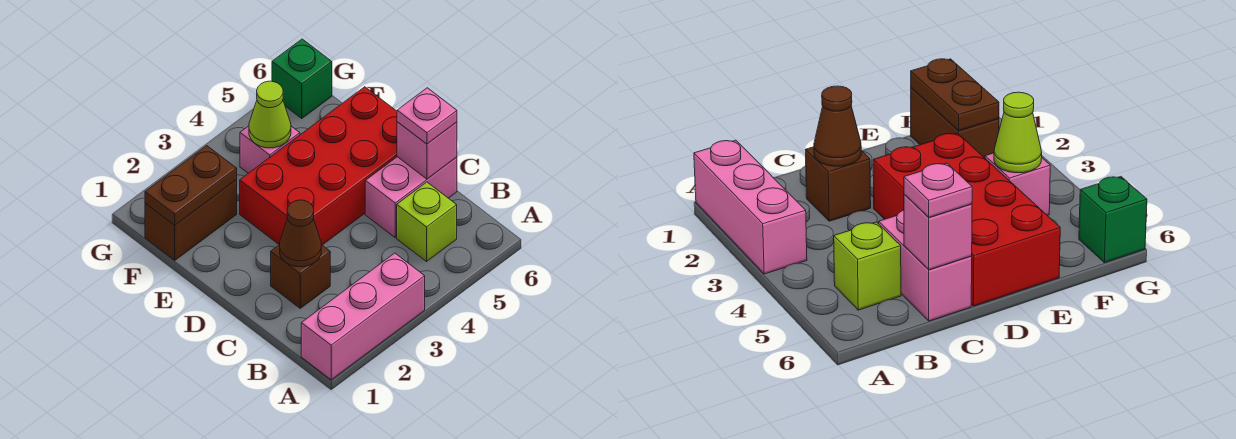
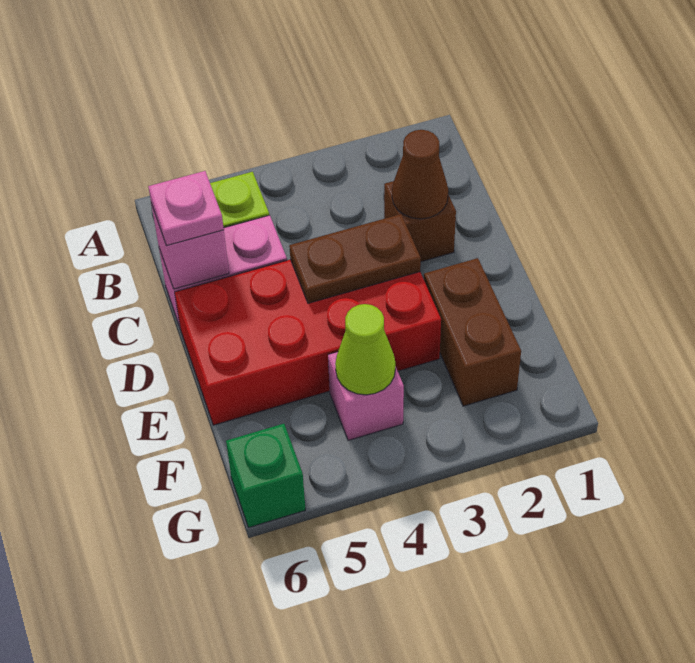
pink brick A1:A3 level 1 -> none
brown brick F1:F2 level 1 -> brown brick E2:F2 level 1
brown plate F1:F2 level 2 -> brown plate D3:D4 level 2

